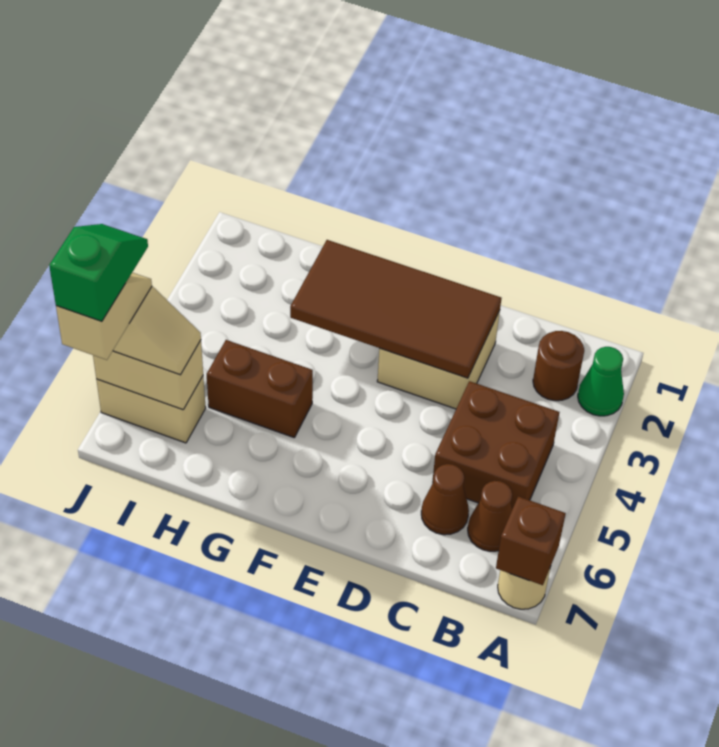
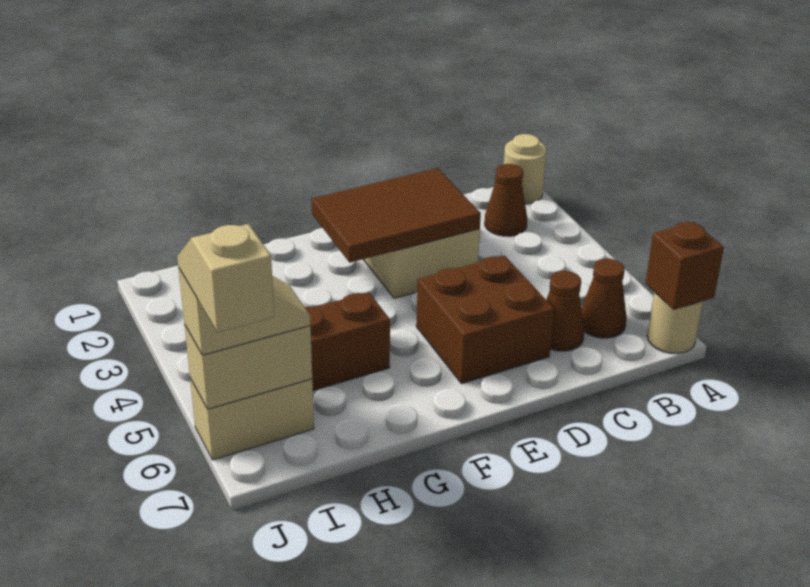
none -> tan round brick A1 level 1
green cone A2 level 1 -> none
brown round brick B2 level 1 -> brown cone B2 level 1
brown brick B4:C5 level 1 -> brown brick D5:E6 level 1
brown tile D2:G3 level 2 -> brown tile D2:F3 level 2
green slope J6:J7 level 5 top 7 -> none

